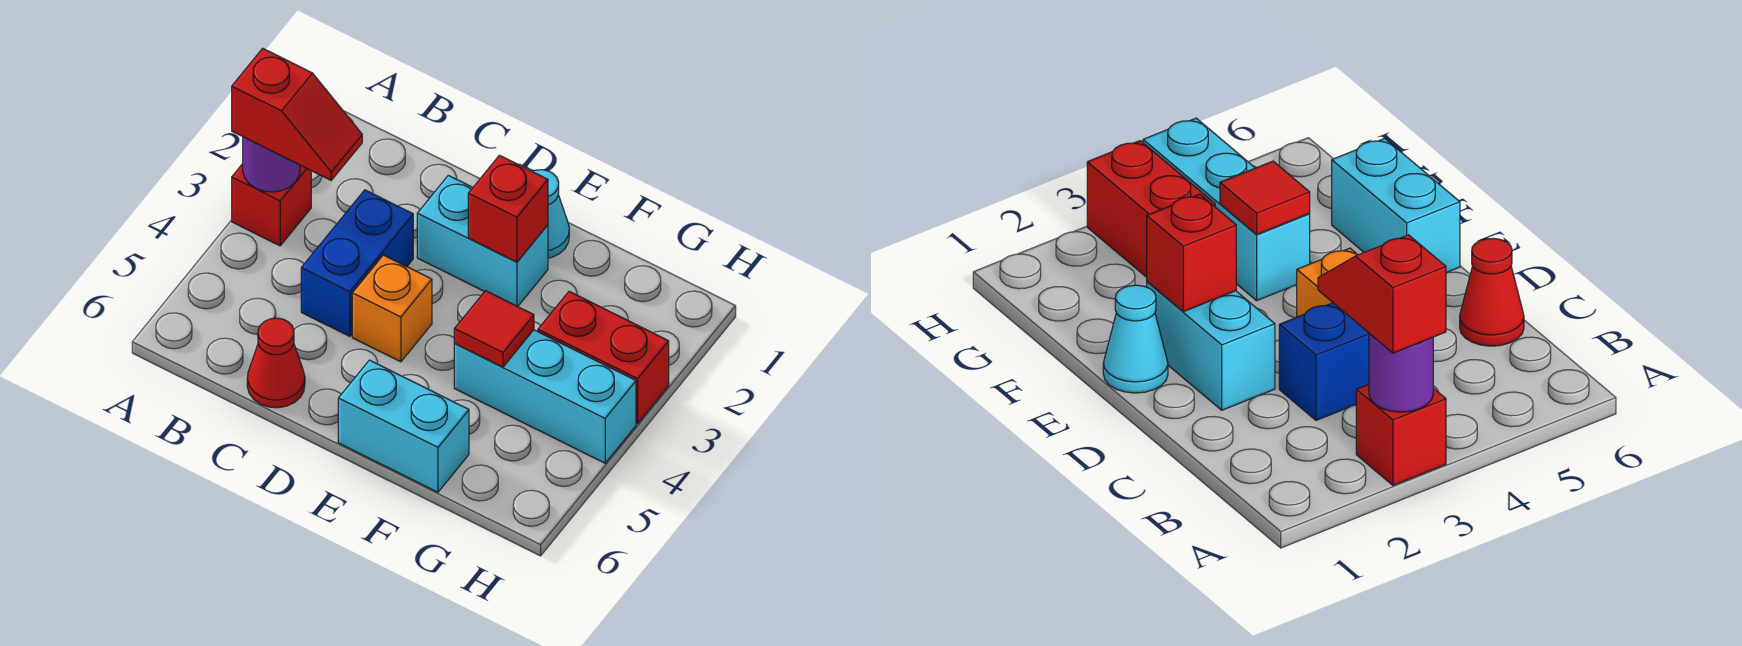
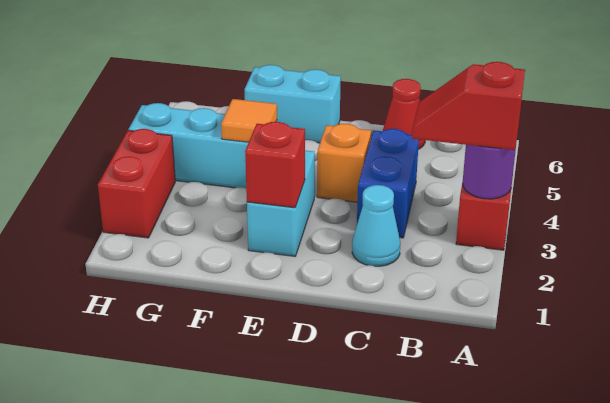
cyan brick D2:E2 level 1 -> cyan brick E2:E3 level 1
cyan cone E1 level 1 -> cyan cone C2 level 1
red tile F4 level 2 -> orange tile F4 level 2
red brick G3:H3 level 1 -> red brick H2:H3 level 1

